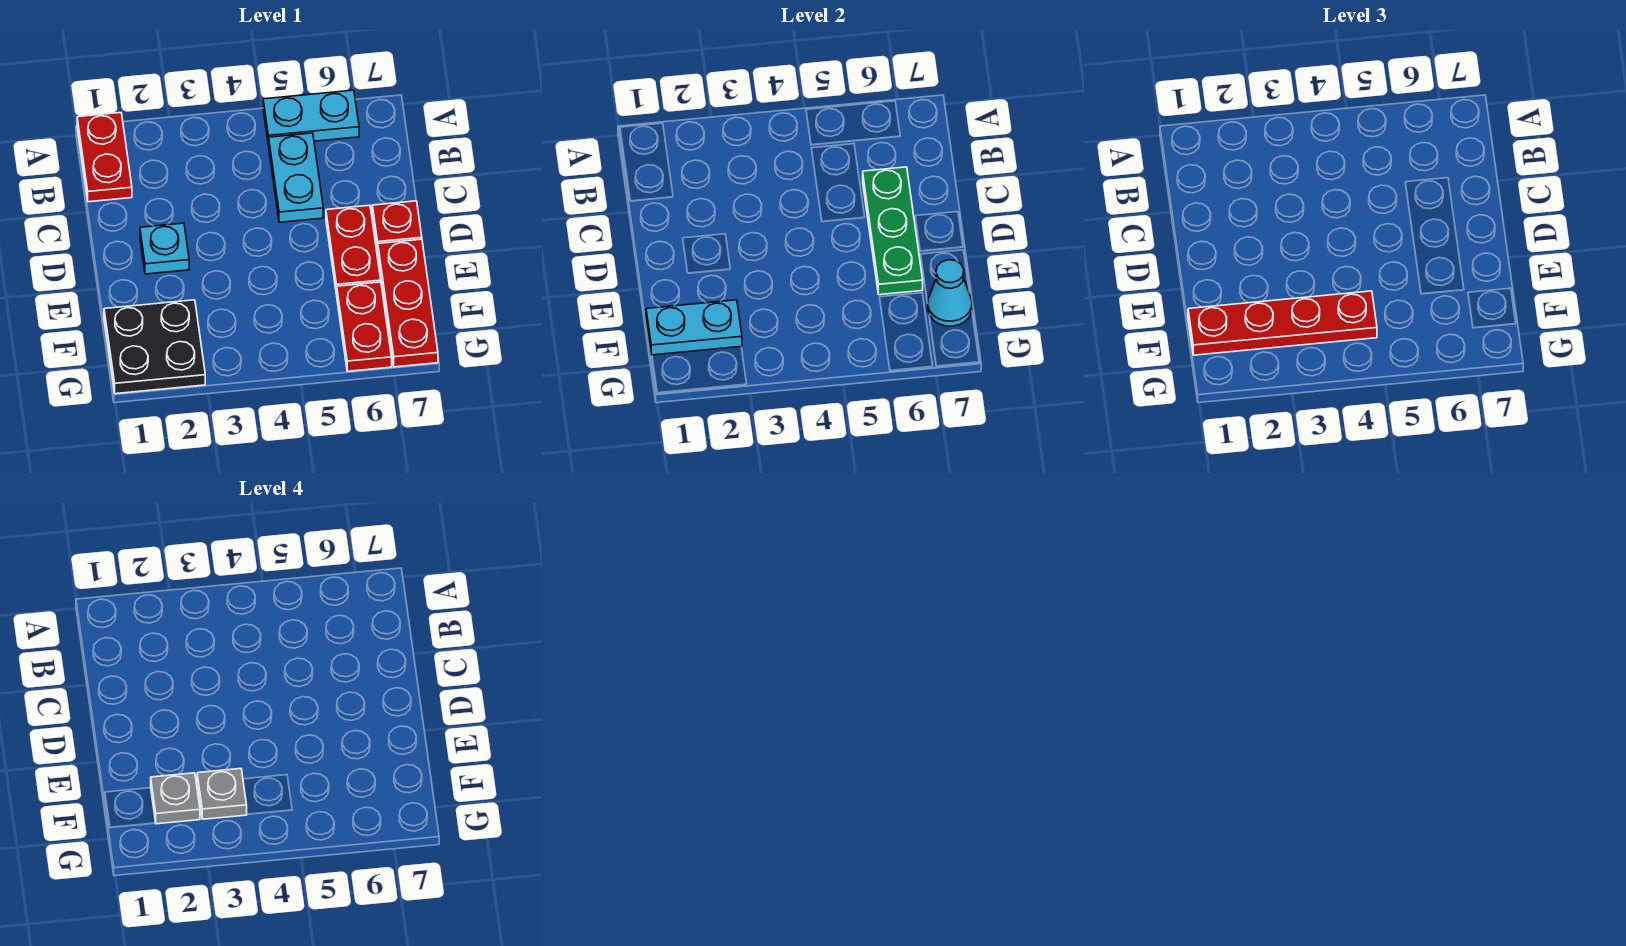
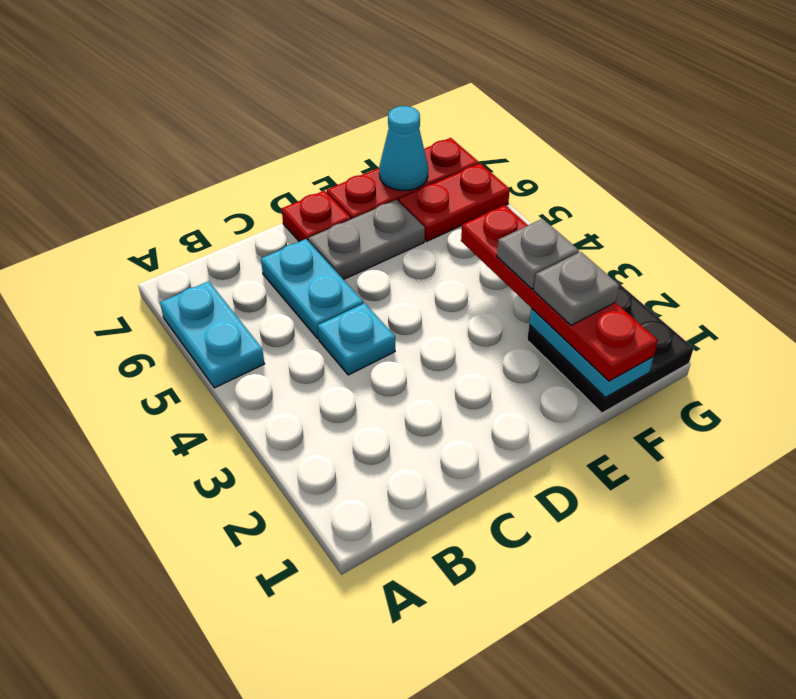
red plate A1:B1 level 1 -> none
cyan plate B5:C5 level 1 -> cyan plate C5:C6 level 1
green plate C6:E6 level 2 -> none
cyan plate D2 level 1 -> cyan plate C4 level 1
red plate D6:E6 level 1 -> grey plate D6:E6 level 1

